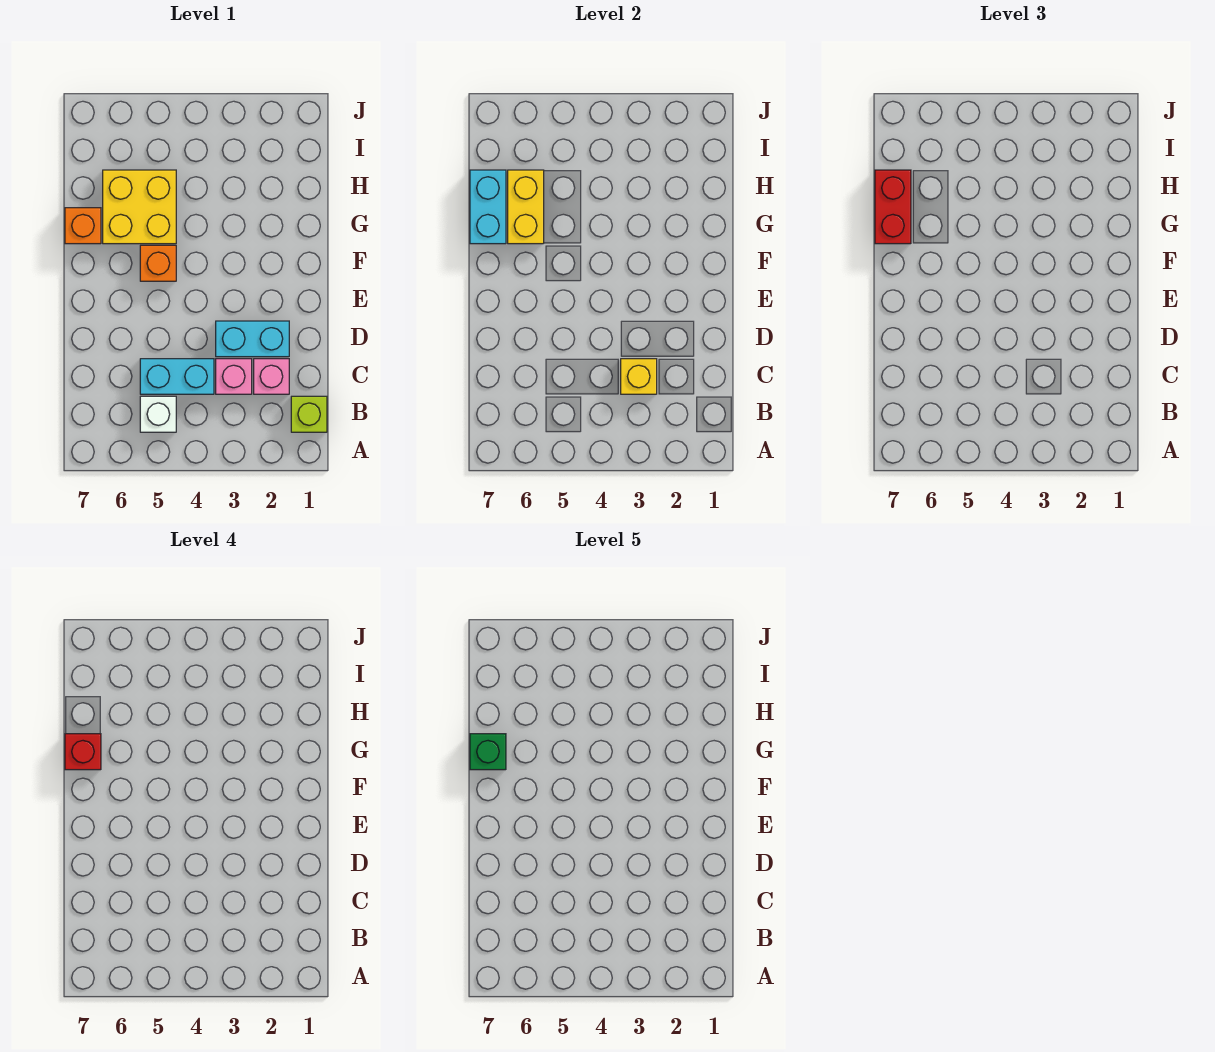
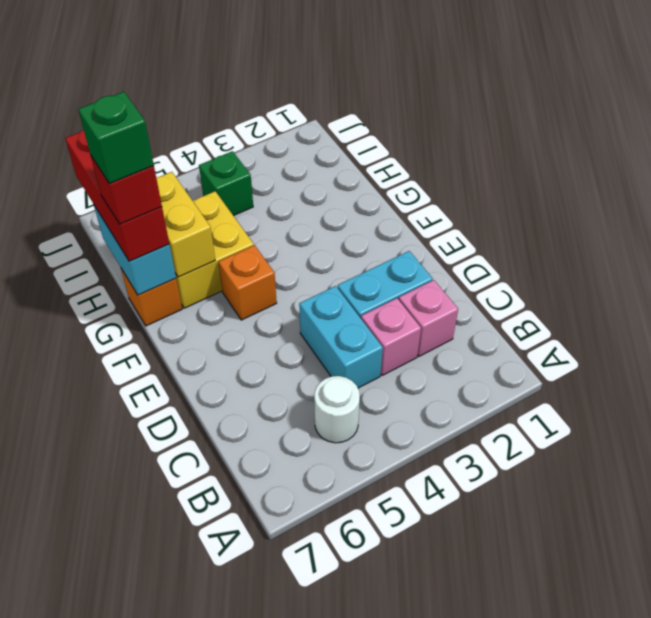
lime brick B1 level 1 -> none
white brick B5 level 1 -> white round brick B5 level 1
yellow brick C3 level 2 -> none
cyan brick C4:C5 level 1 -> cyan brick C4:D4 level 1
red brick G7:H7 level 3 -> red brick G7:I7 level 3
none -> green brick I4 level 1

